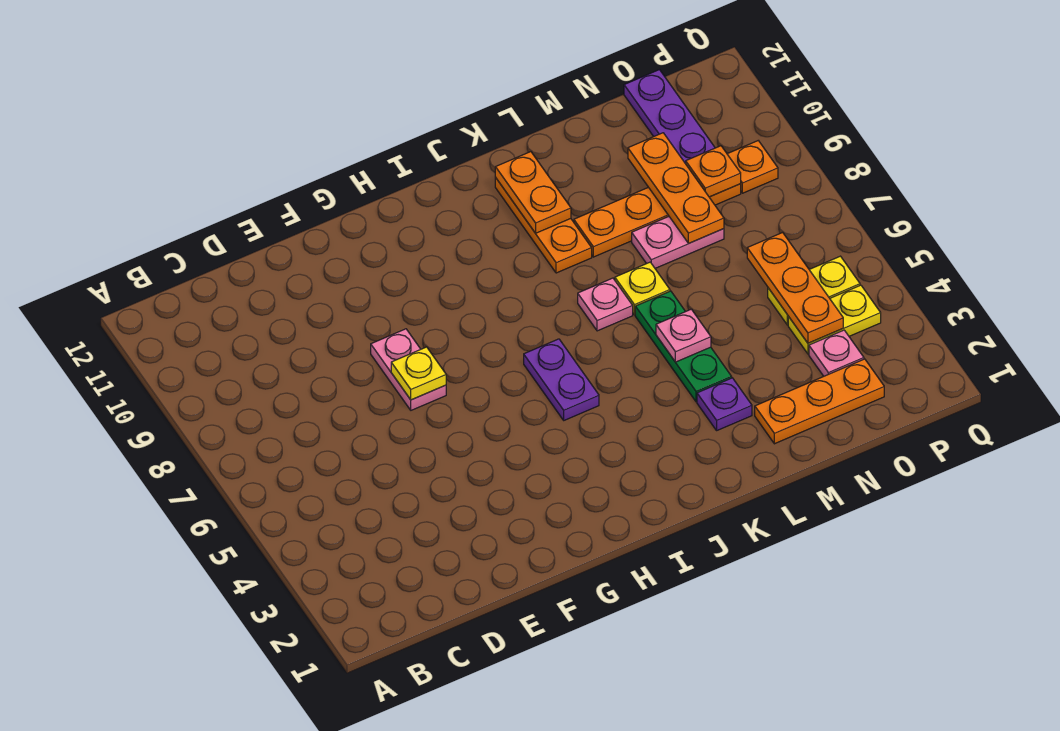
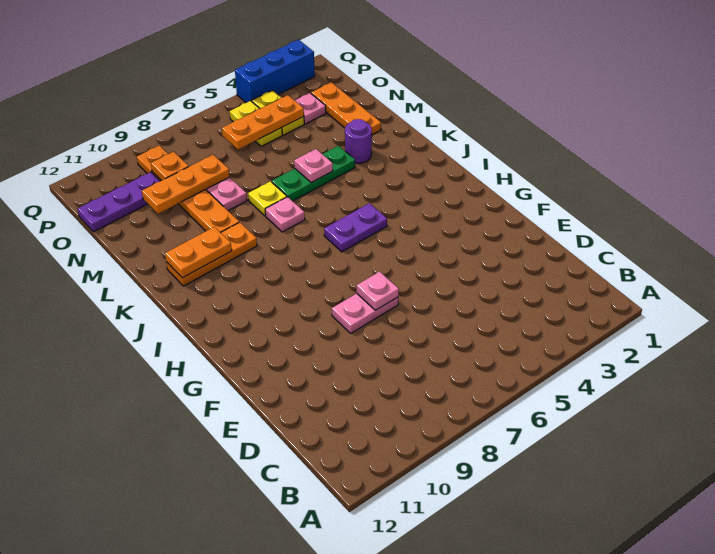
yellow plate F7 level 2 -> pink plate F7 level 2
purple plate L3 level 1 -> purple round brick L3 level 1
none -> blue brick Q2:Q4 level 1

